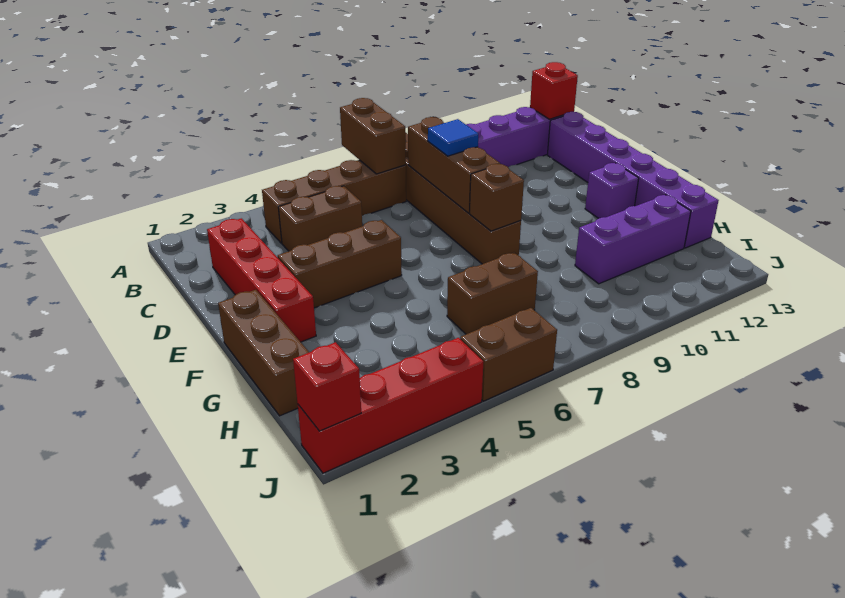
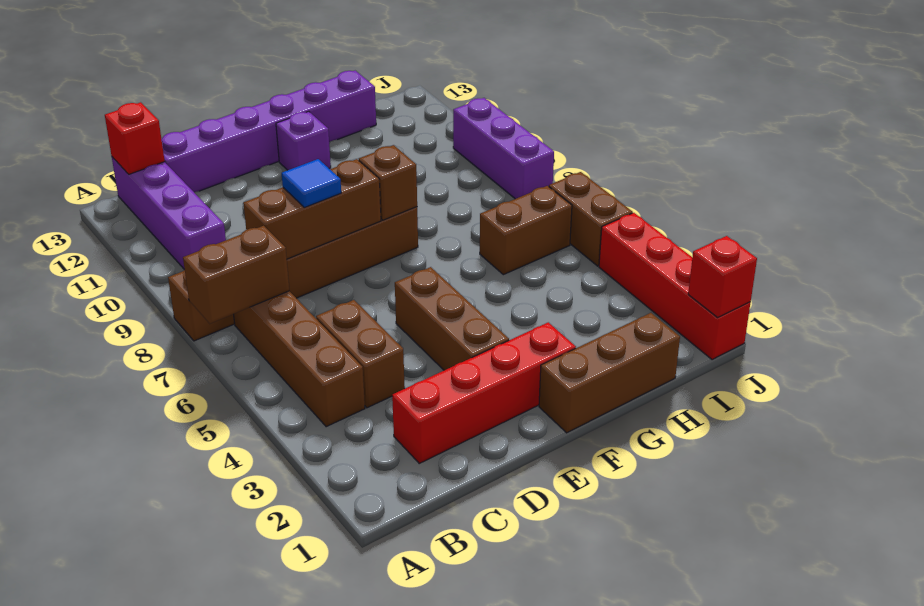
brown brick H6:H7 level 1 -> brown brick H6:I6 level 1
purple brick H10:H12 level 1 -> purple brick J8:J10 level 1

